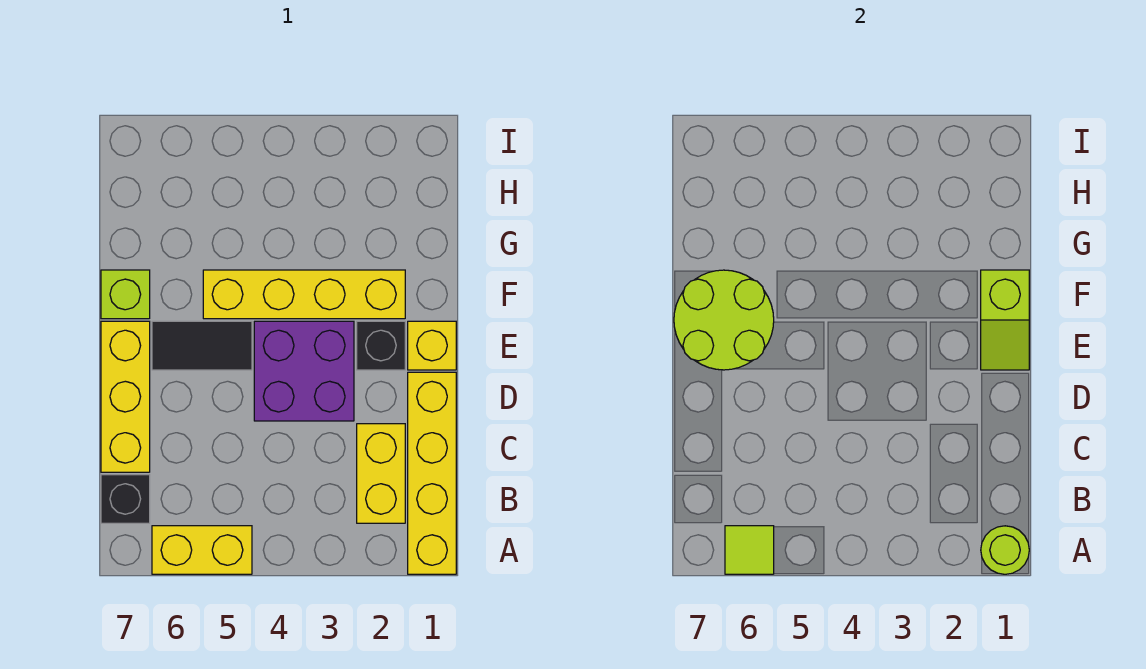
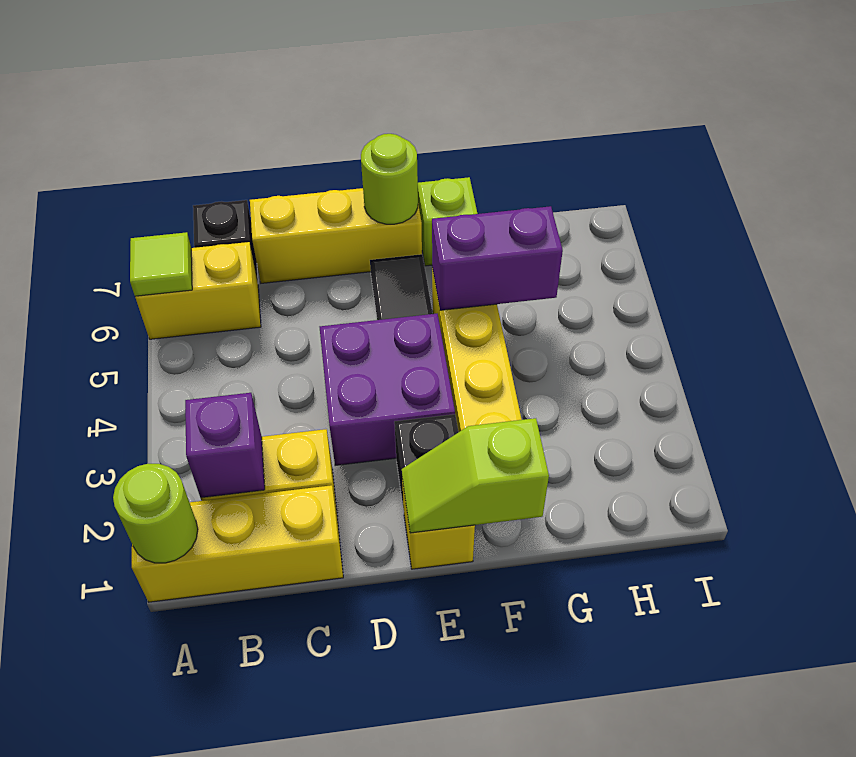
yellow brick A1:D1 level 1 -> yellow brick A1:C1 level 1
yellow brick A5:A6 level 1 -> yellow brick A6:B6 level 1
none -> purple brick B2 level 2
lime round brick E6:F7 level 2 -> lime round brick E7 level 2
none -> purple brick F5:G5 level 2

